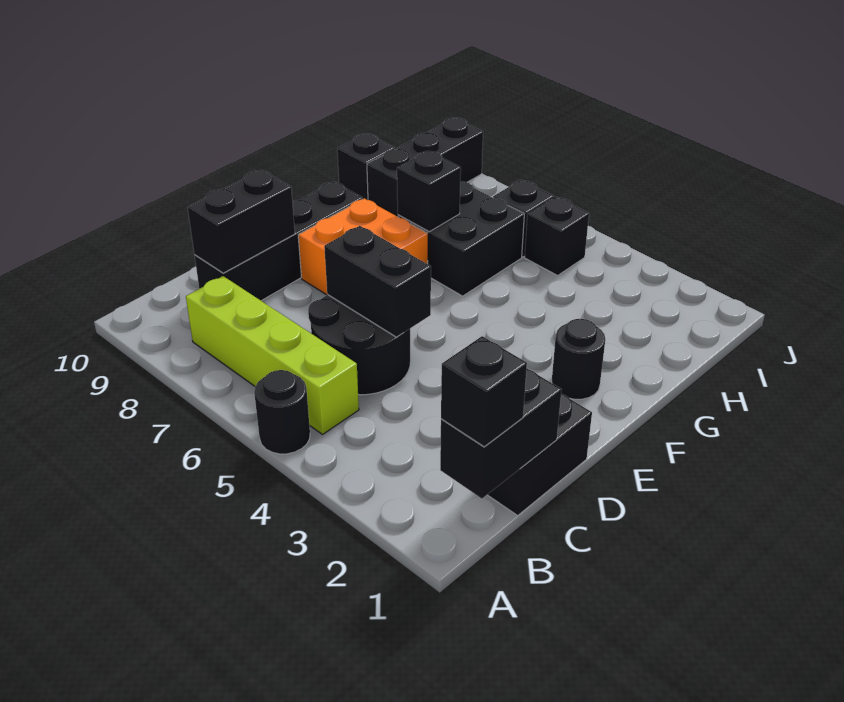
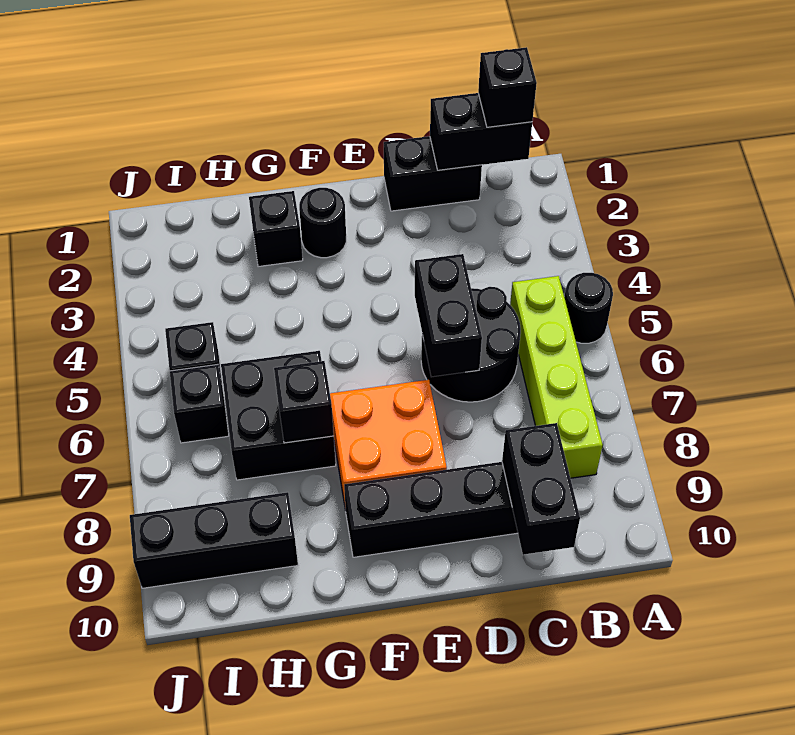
black brick C9:D9 level 2 -> black brick C9:C10 level 2
black brick H10 level 1 -> black brick G2 level 1

